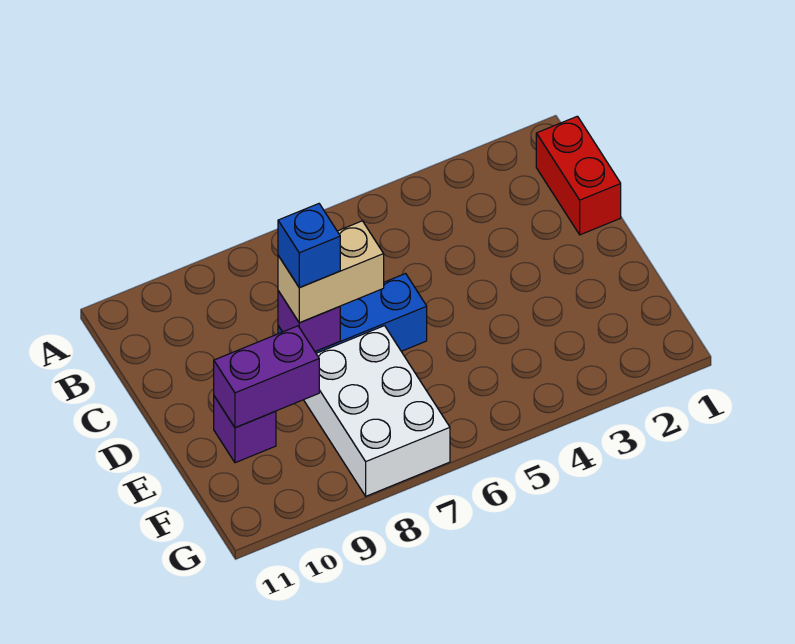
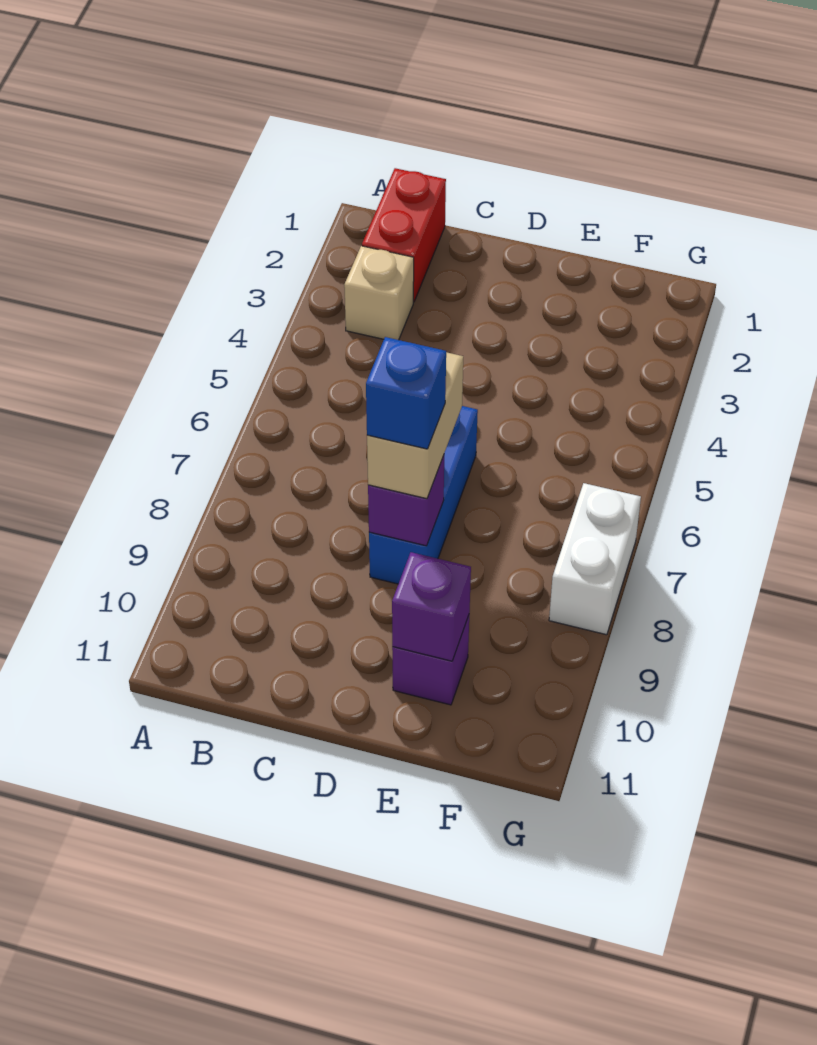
red brick B1:C1 level 1 -> red brick B1:B2 level 1
none -> tan brick B3 level 1
white brick E7:G8 level 1 -> white brick G7:G8 level 1
purple brick E9:E10 level 2 -> purple brick E10 level 2

